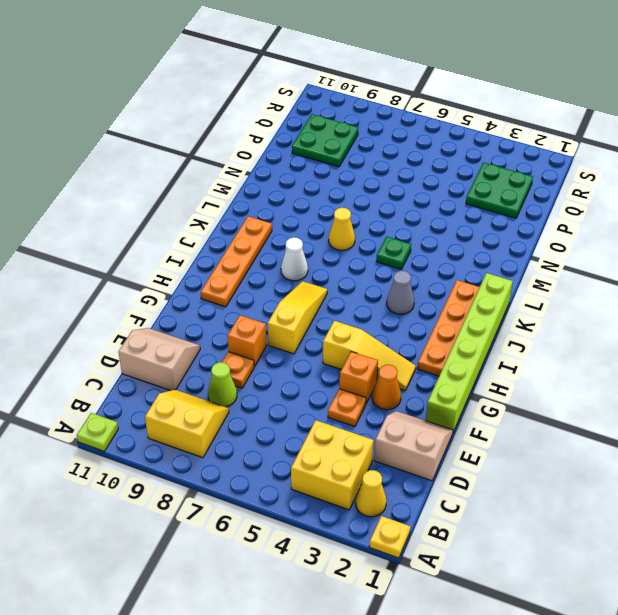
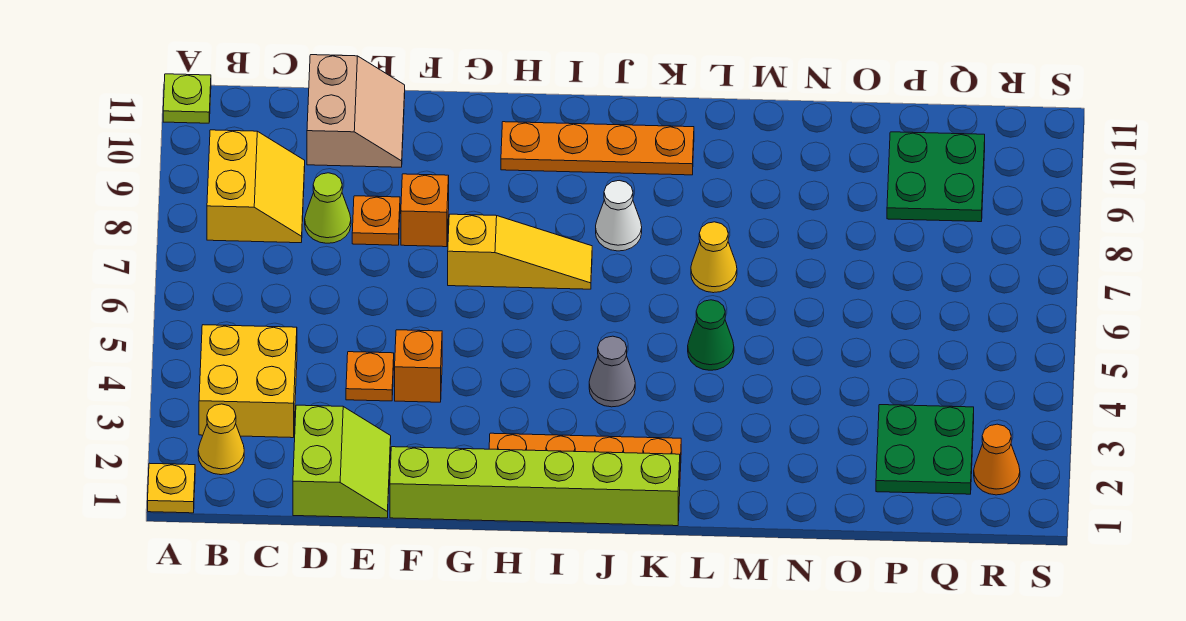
tan slope D1:E2 level 1 top D -> lime slope D1:E2 level 1 top D
orange cone F3 level 1 -> orange cone R2 level 1
yellow slope G3:G5 level 1 top 5 -> none
green plate L5 level 1 -> green cone L5 level 1

